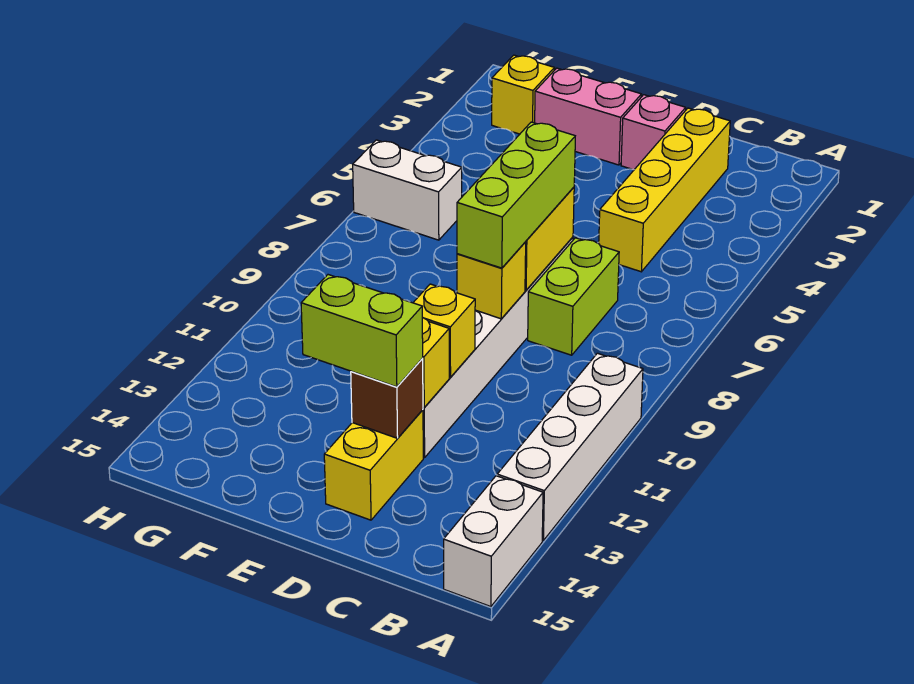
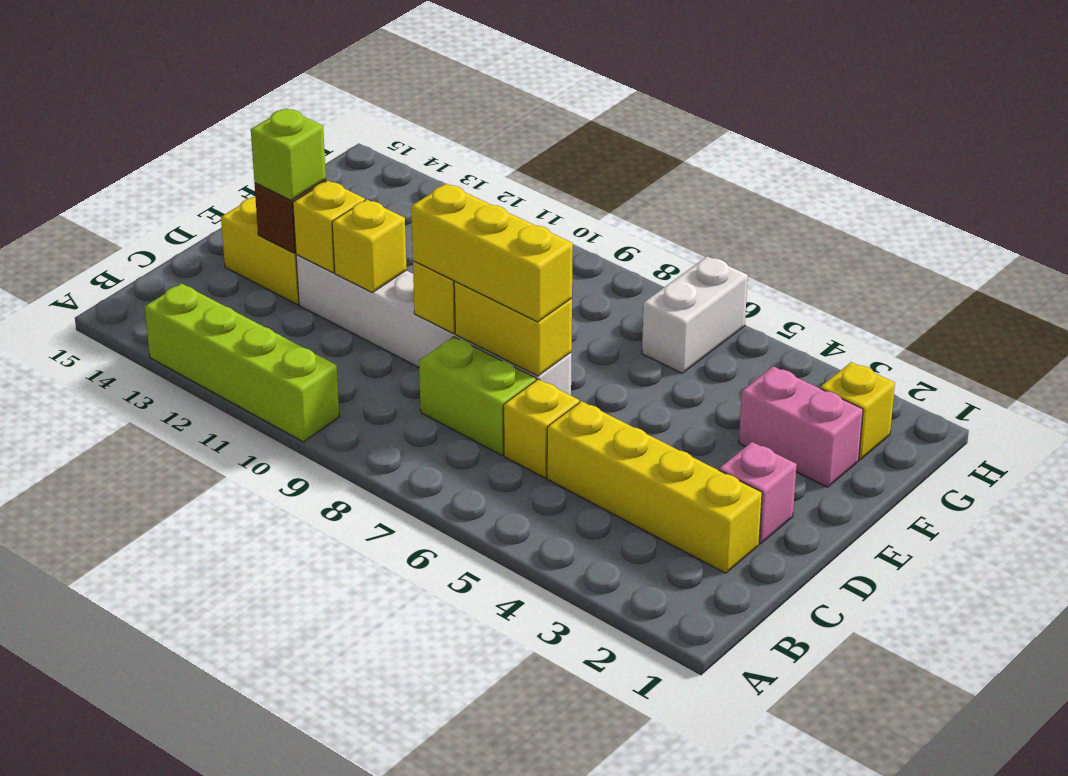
white brick A10:A13 level 1 -> lime brick A10:A13 level 1
white brick A14:A15 level 1 -> none
none -> yellow brick C6 level 1
lime brick D7:D9 level 3 -> yellow brick D7:D9 level 3
lime brick D13:E13 level 3 -> lime brick D13 level 3
pink brick E2:F2 level 1 -> pink brick F2:F3 level 1

